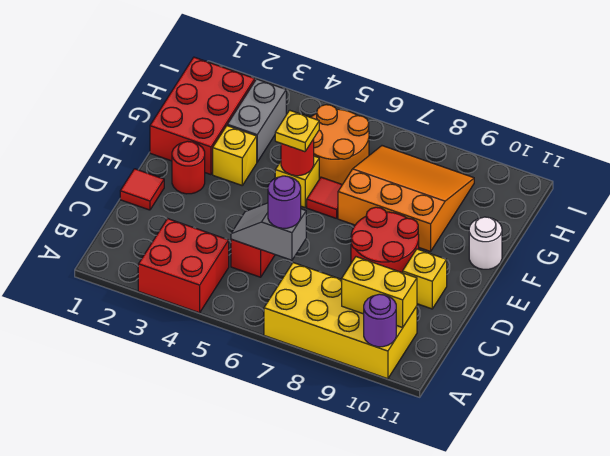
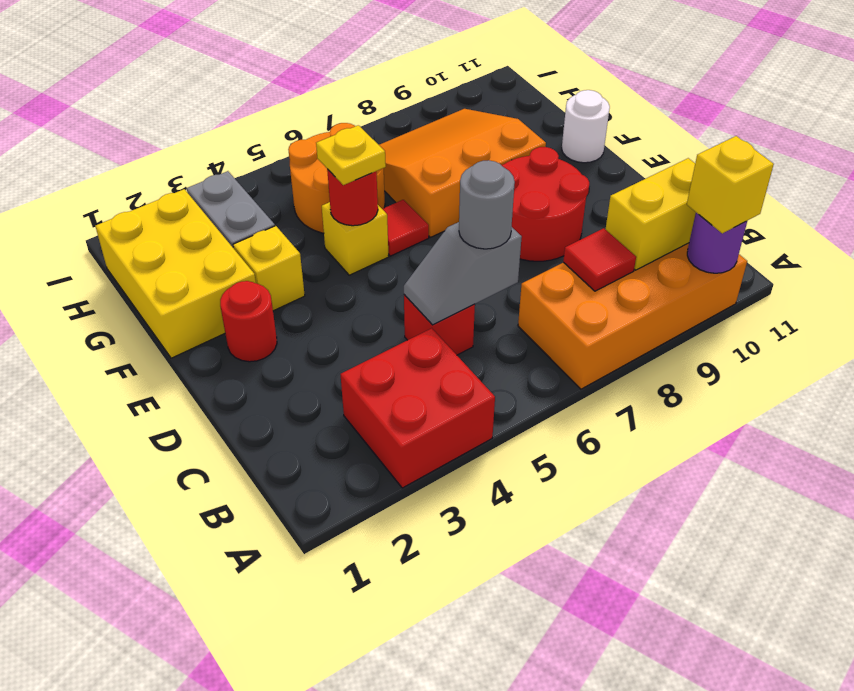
yellow brick A7:B10 level 1 -> orange brick A7:B10 level 1
purple round brick C6 level 3 -> grey round brick C6 level 3
red tile D1 level 1 -> red tile B8 level 2
yellow brick D10 level 1 -> yellow brick A10 level 3
red brick F1:H2 level 1 -> yellow brick F1:H2 level 1

